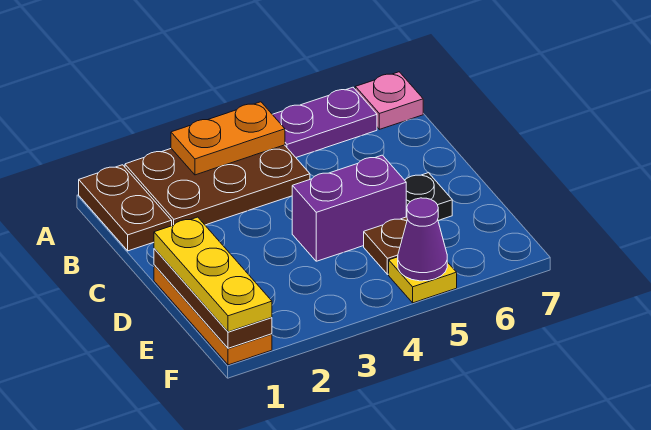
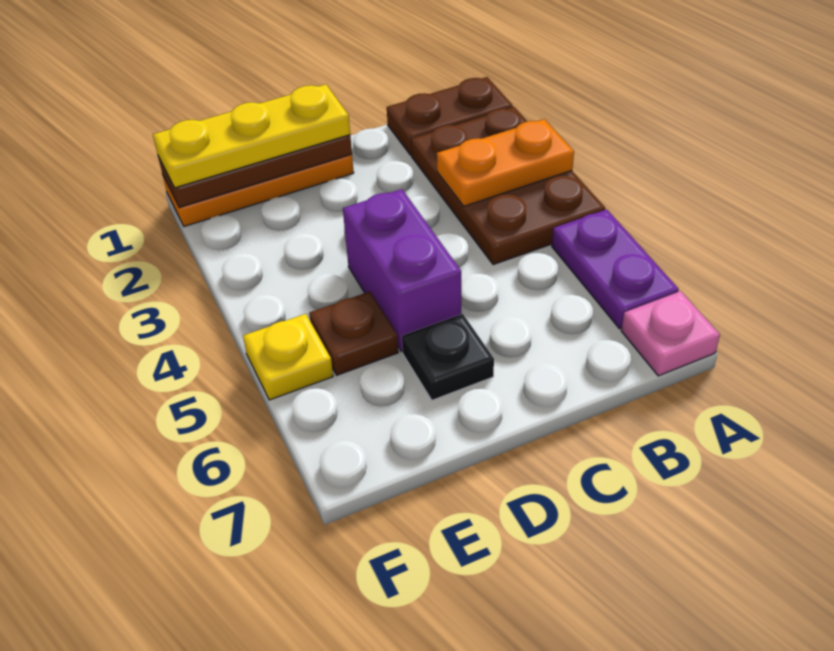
orange plate A3:A4 level 2 -> orange plate A3:B3 level 2
purple cone F5 level 2 -> none

